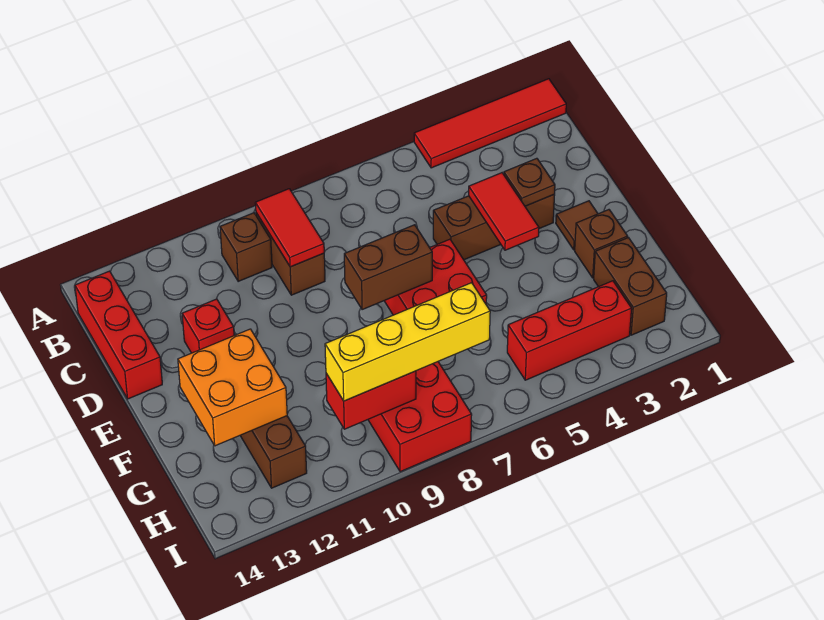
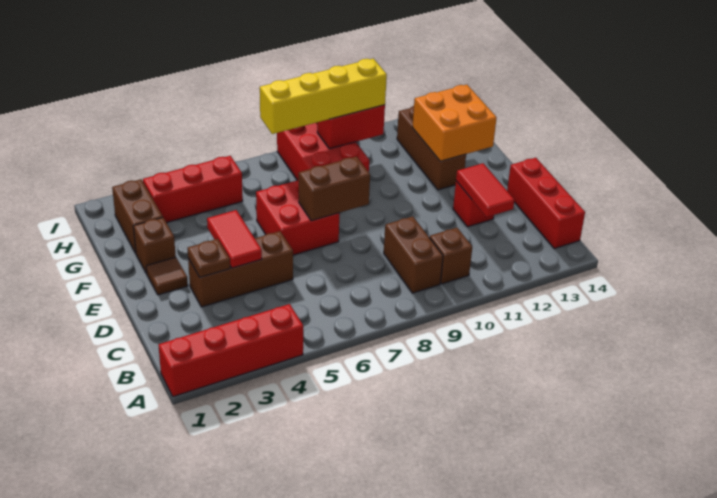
red tile A1:A4 level 1 -> red brick A1:A4 level 1
red tile B9:C9 level 2 -> red tile C12:D12 level 2

